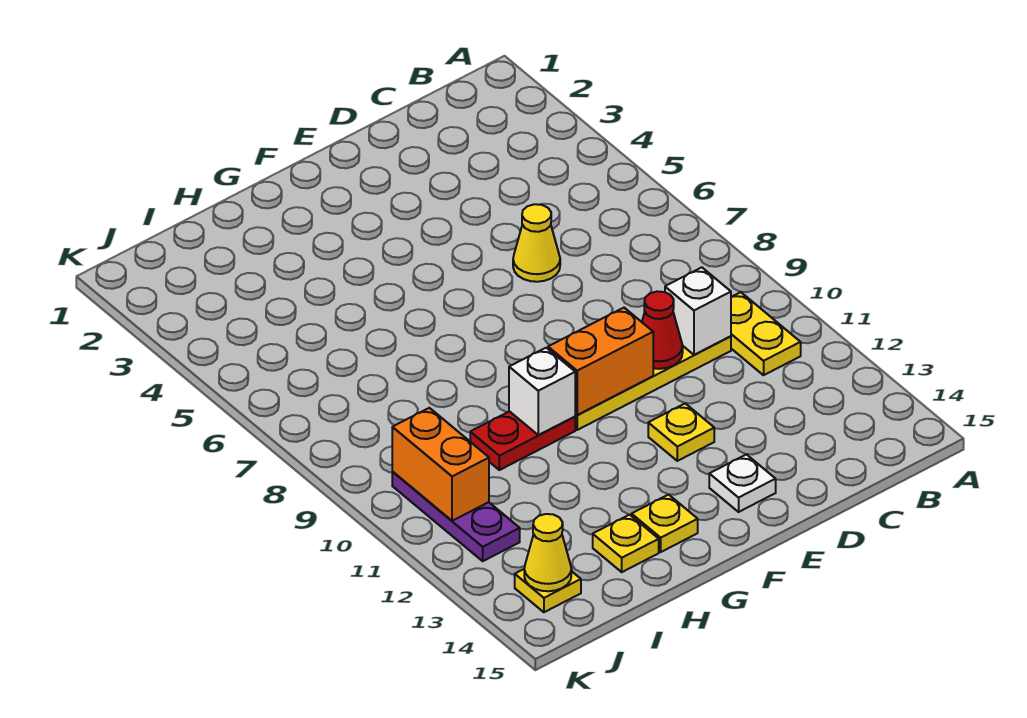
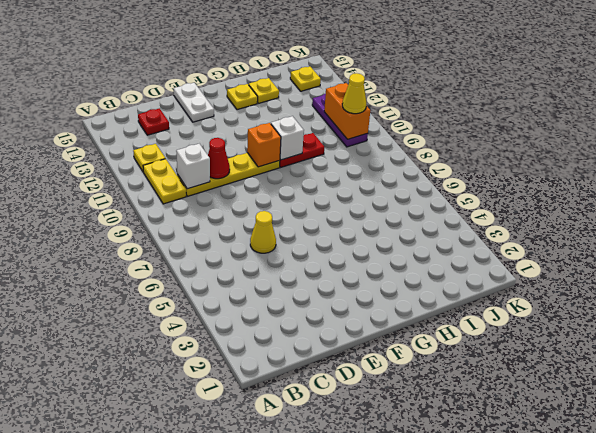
none -> red plate C14 level 1
orange brick E10:F10 level 2 -> orange brick F10 level 2
yellow plate E12 level 1 -> yellow plate B12 level 1
white plate E14 level 1 -> white plate E14:E15 level 1
yellow cone J14 level 2 -> yellow cone J10 level 3

